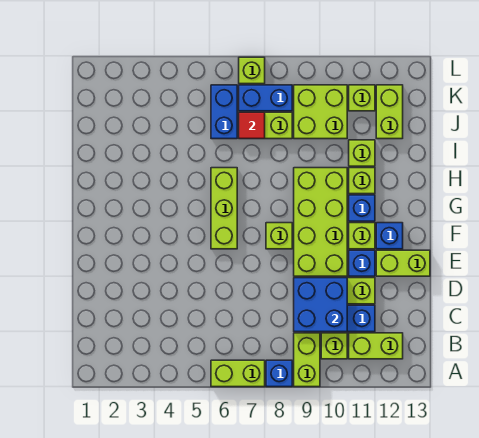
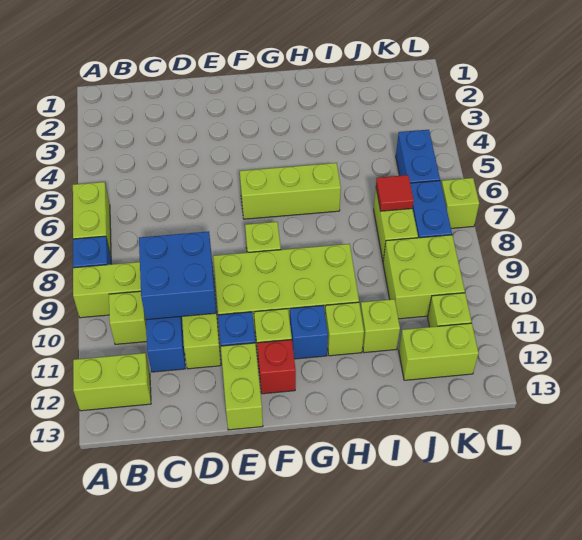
lime brick B11:B12 level 1 -> lime brick A12:B12 level 1
blue brick F12 level 1 -> red brick F12 level 1
blue brick J6:K6 level 1 -> blue brick K5:K6 level 1

